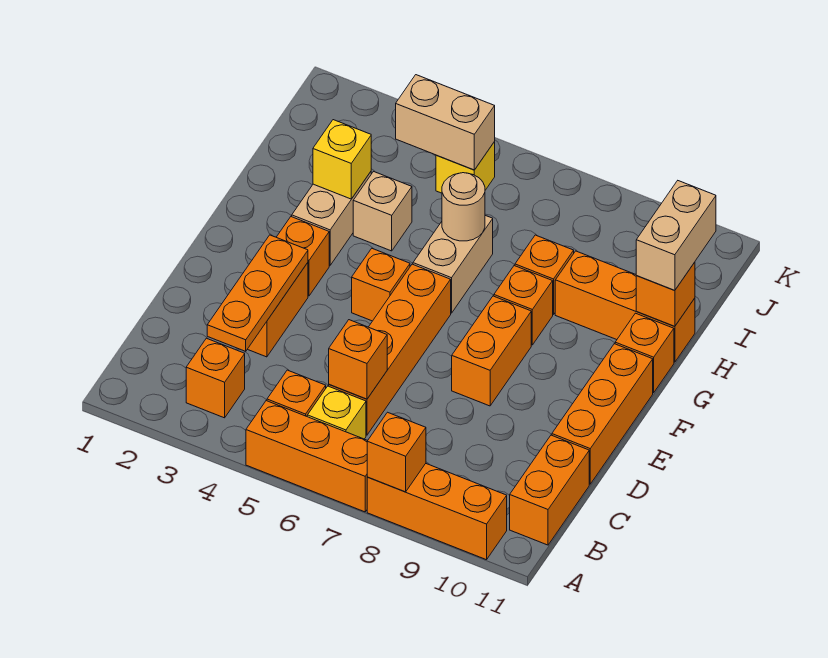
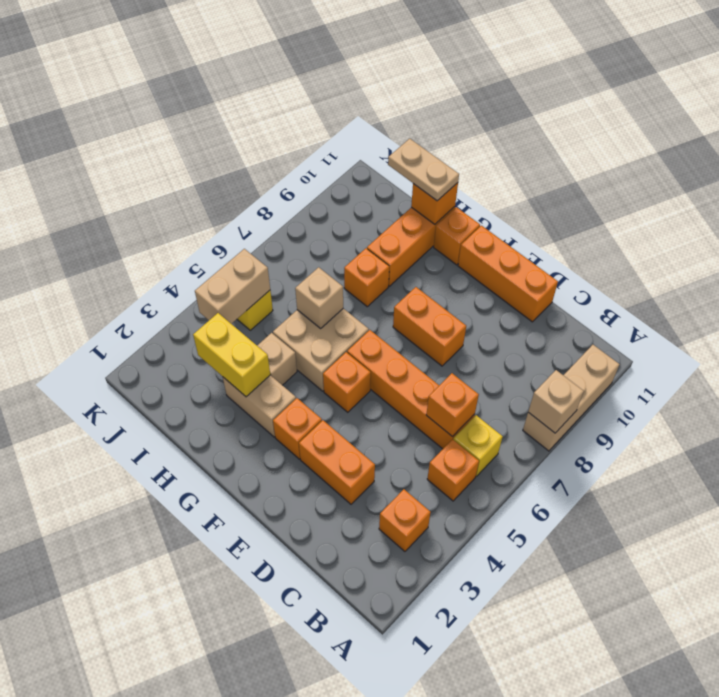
orange brick A5:A7 level 1 -> none
orange brick A8:A10 level 1 -> tan brick A8:A10 level 1
orange brick A8 level 2 -> tan brick A8 level 2
orange brick B11:C11 level 1 -> none
orange plate C3:E3 level 2 -> none
tan brick G6:H6 level 1 -> tan brick G5:H6 level 1
orange brick G8 level 1 -> none
yellow brick H3 level 2 -> yellow brick H3:I3 level 2
tan round brick H6 level 2 -> tan brick H6 level 2
tan brick H11:I11 level 3 -> tan plate H11:I11 level 3

